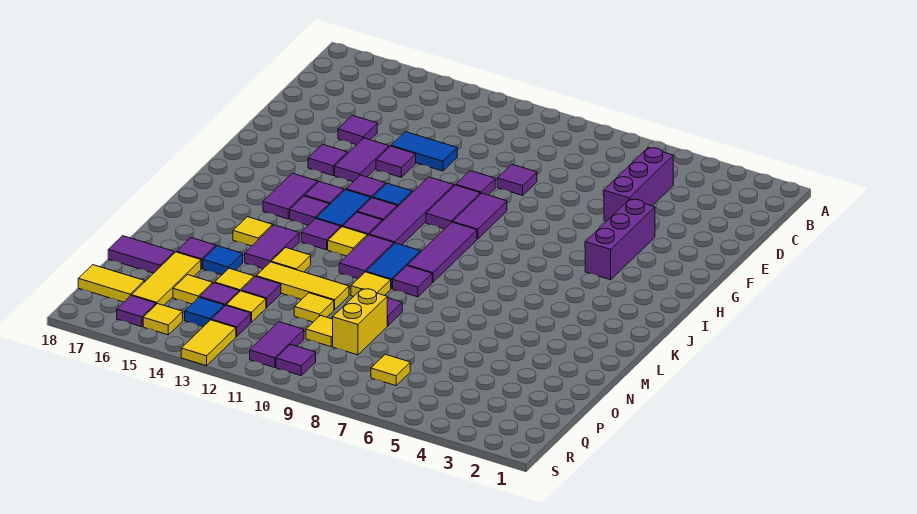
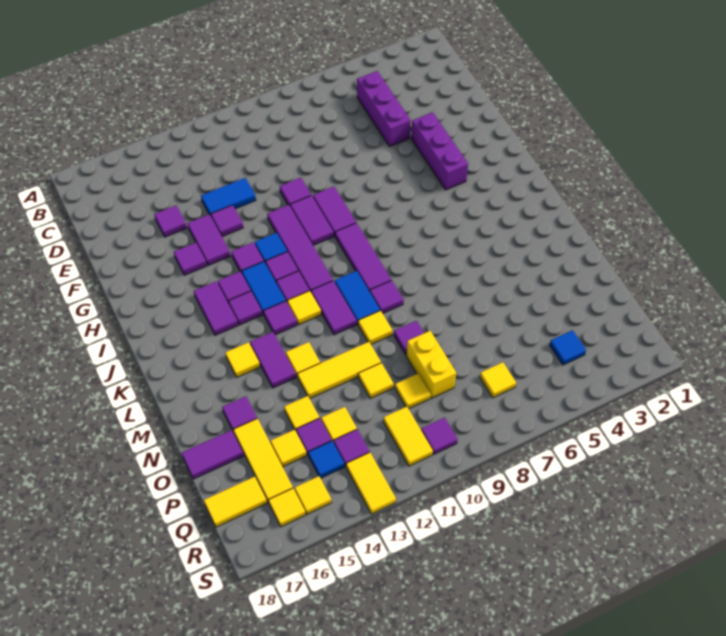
purple tile E9 level 1 -> none
blue tile N15 level 1 -> blue tile Q4 level 1
purple tile O13 level 1 -> none
purple tile Q11:R11 level 1 -> yellow tile Q11:R11 level 1
purple tile R16 level 1 -> yellow tile R16 level 1

